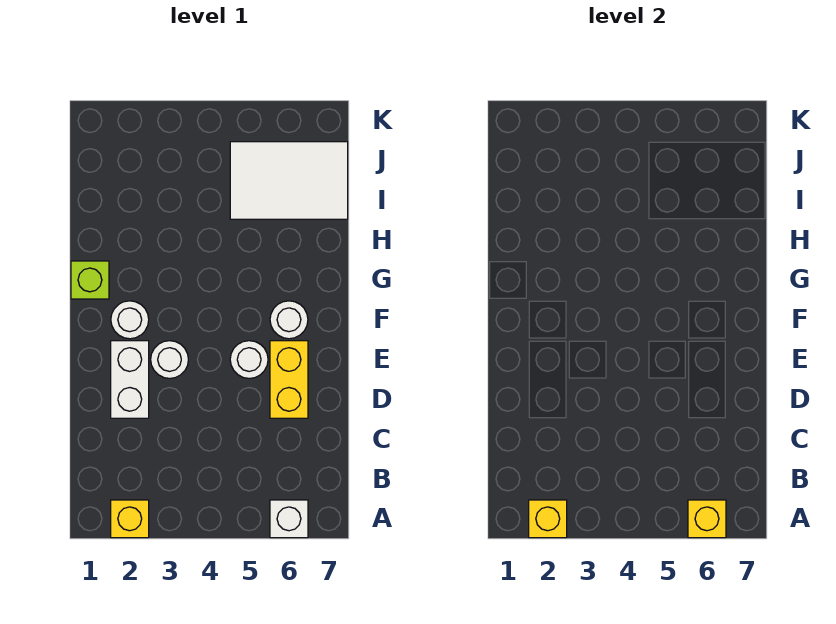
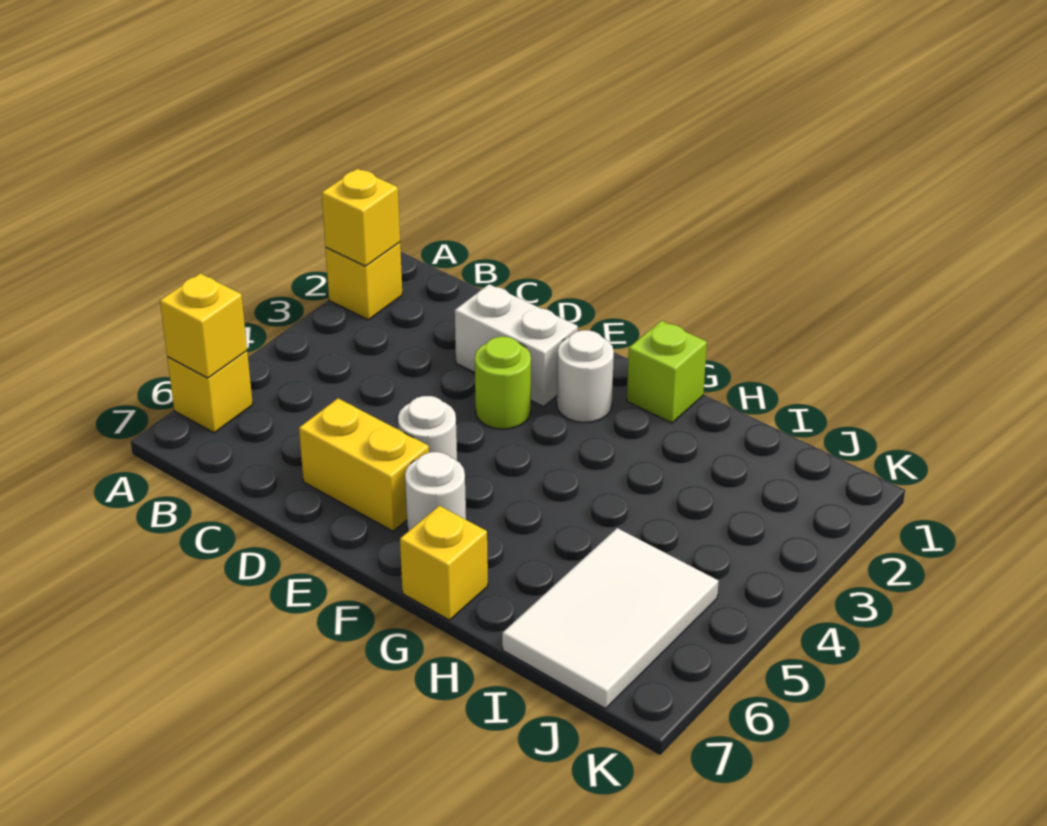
white brick A6 level 1 -> yellow brick A6 level 1
white round brick E3 level 1 -> lime round brick E3 level 1
none -> yellow brick G7 level 1

